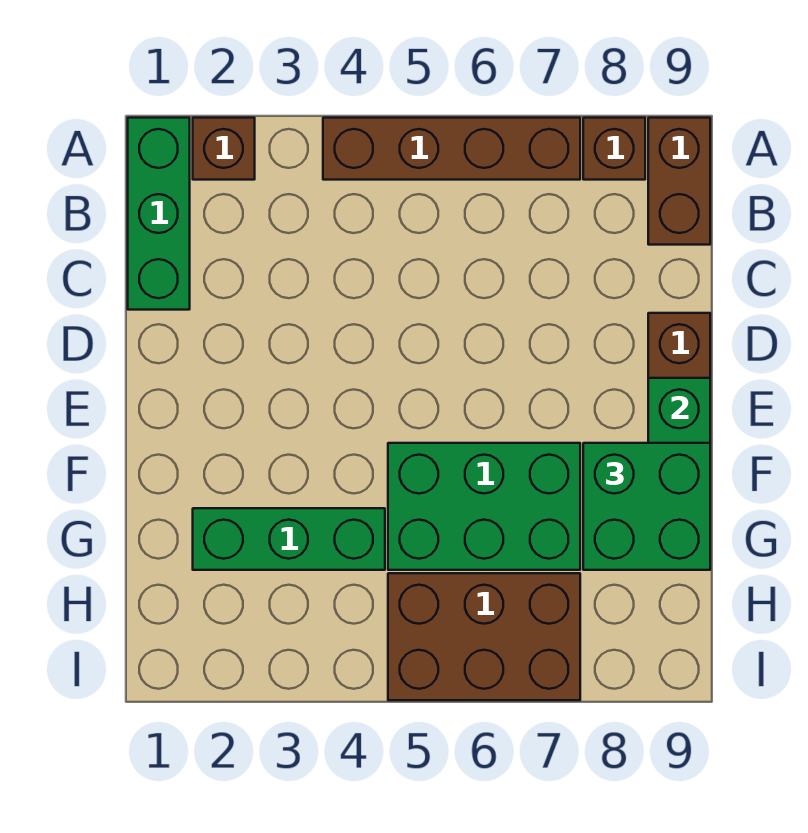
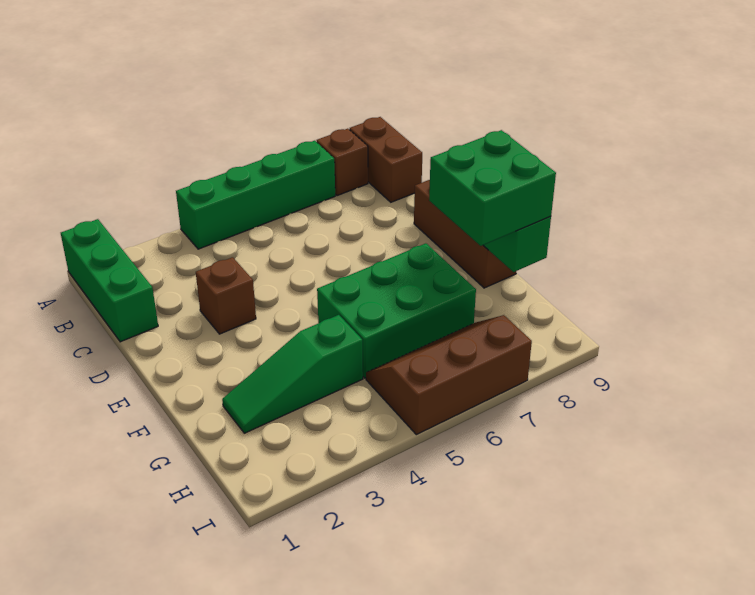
brown brick A2 level 1 -> brown brick D3 level 1
brown brick A4:A7 level 1 -> green brick A4:A7 level 1
green brick G2:G4 level 1 -> green slope G2:G4 level 1 top 4
brown brick H5:I7 level 1 -> brown slope H5:I7 level 1 top I

